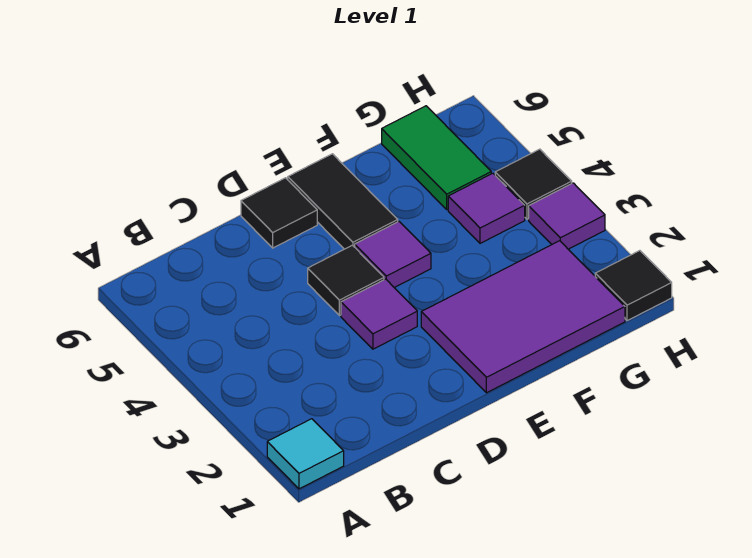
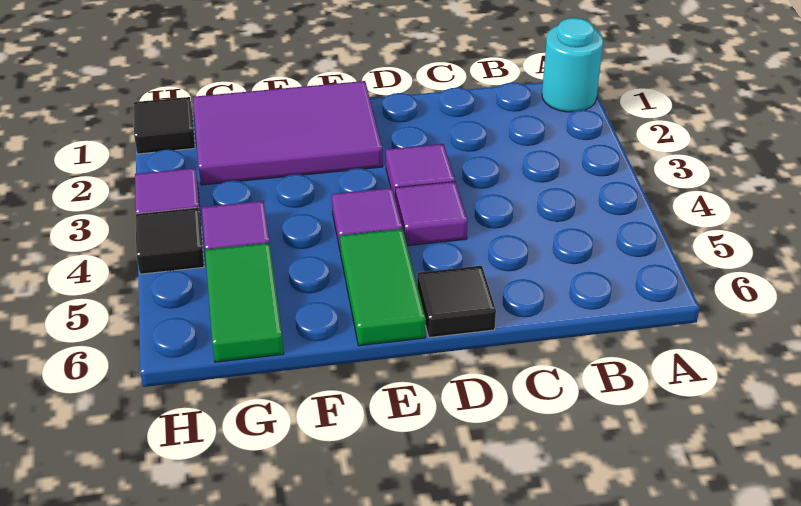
cyan tile A1 level 1 -> cyan round brick A1 level 1
black tile D4 level 1 -> purple tile D4 level 1
black tile E5:E6 level 1 -> green tile E5:E6 level 1

